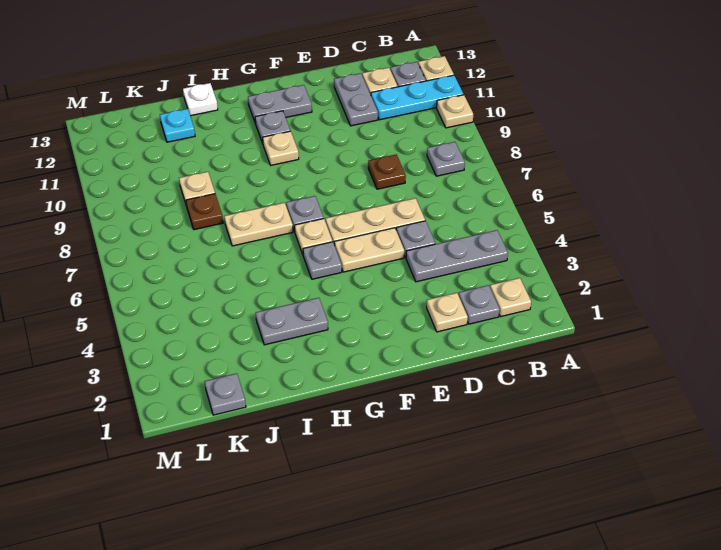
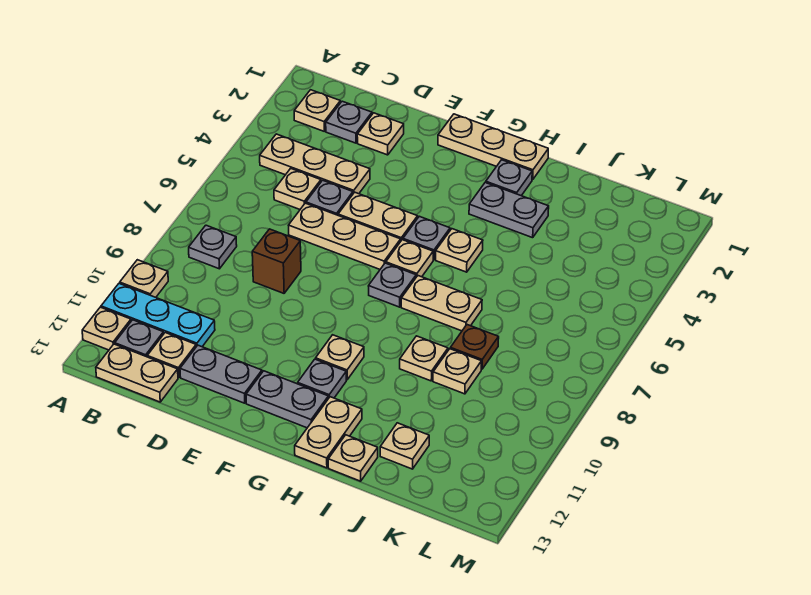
grey plate B4:D4 level 1 -> tan plate B4:D4 level 1
none -> tan plate B13:C13 level 1
none -> tan plate C5 level 1
brown plate D8 level 1 -> brown brick D8 level 1
grey plate D11:D12 level 1 -> grey plate D12:E12 level 1
none -> tan plate F1:H1 level 1
none -> tan plate H5 level 1
none -> tan plate H12:H13 level 1
none -> tan plate I9 level 1
white plate I13 level 1 -> tan plate I13 level 1
cyan plate J12 level 1 -> tan plate J12 level 1
grey plate K1 level 1 -> grey plate H2 level 1

